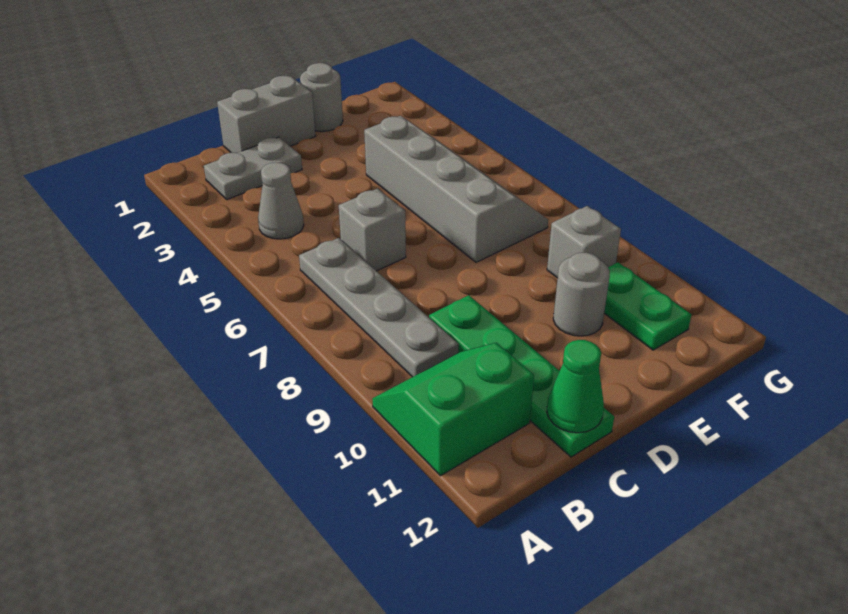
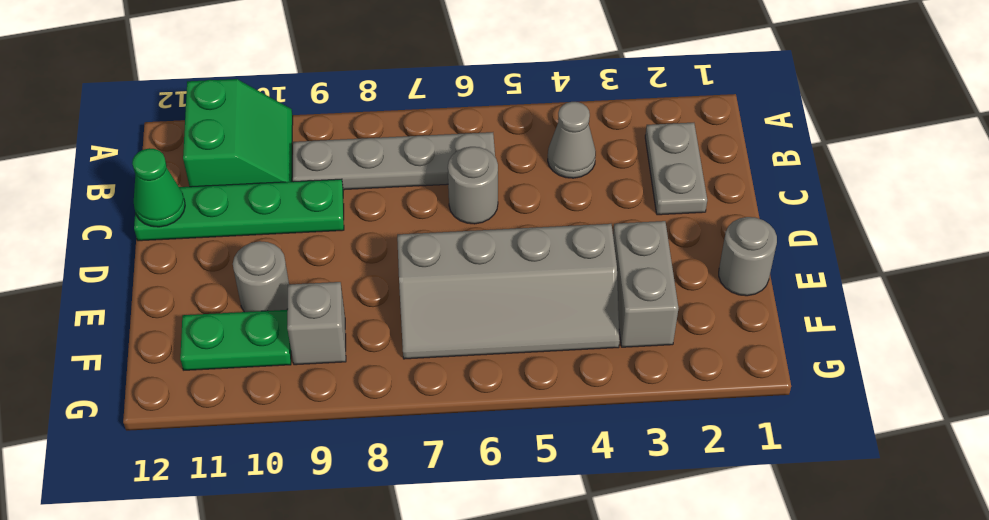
grey brick C1:D1 level 1 -> grey brick E3:F3 level 1
grey brick C6 level 1 -> grey round brick C6 level 1

